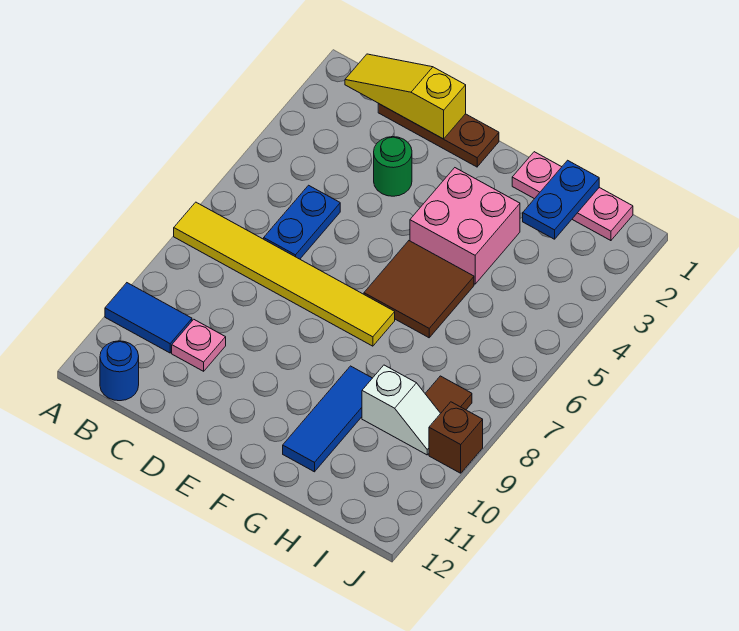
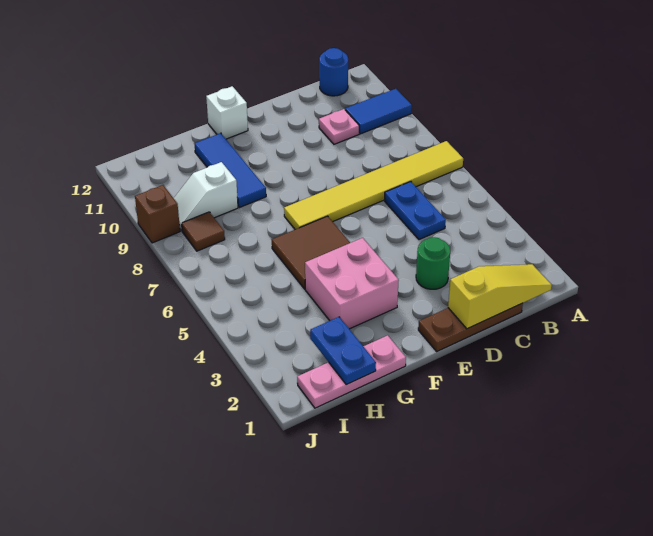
none -> white brick F12 level 1

